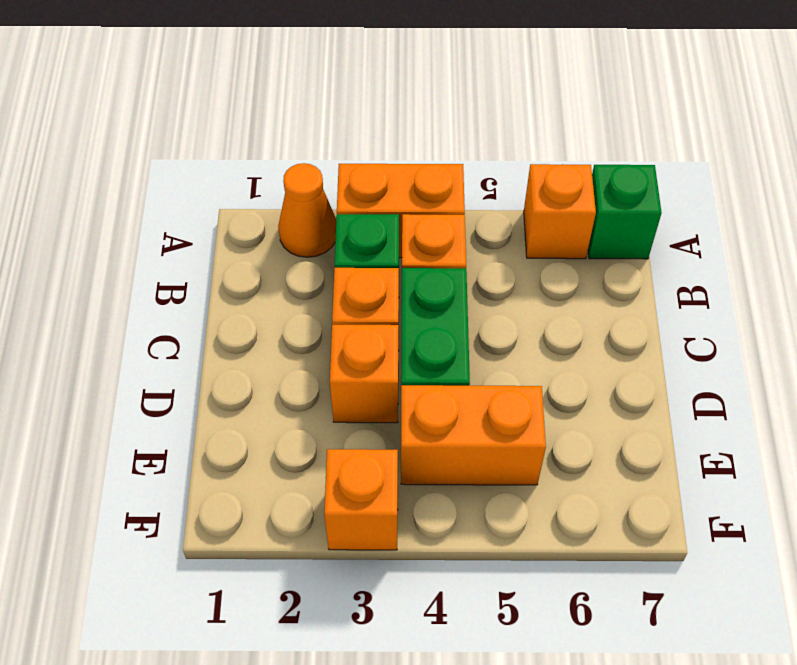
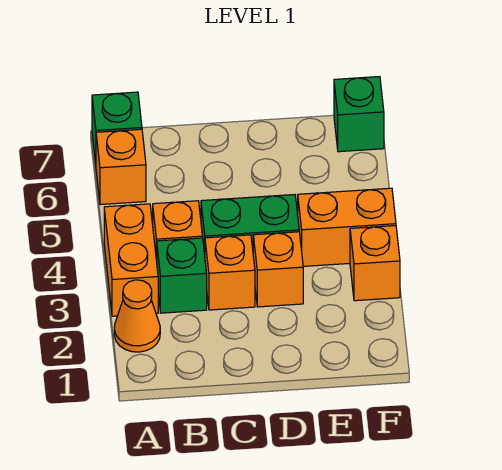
orange brick E4:E5 level 1 -> orange brick E4:F4 level 1
none -> green brick F7 level 1

